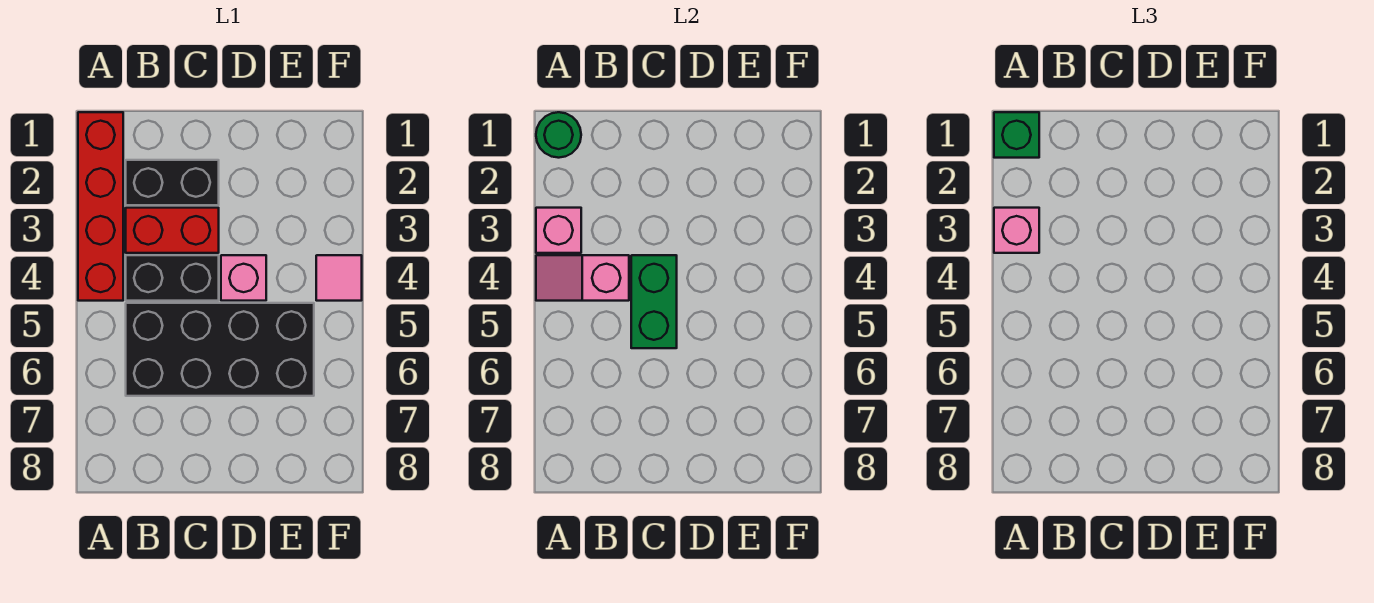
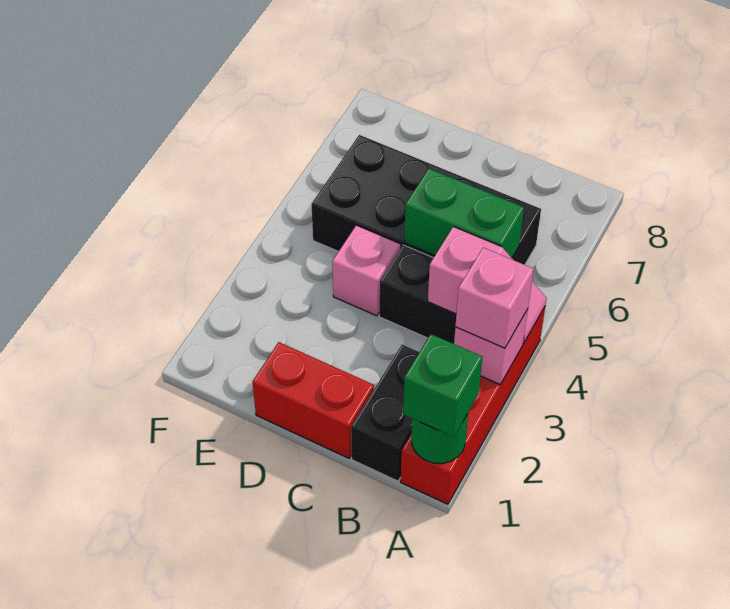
black brick B2:C2 level 1 -> black brick B1:B2 level 1
red brick B3:C3 level 1 -> red brick C1:D1 level 1
green brick C4:C5 level 2 -> green brick B5:C5 level 2
pink tile F4 level 1 -> none

